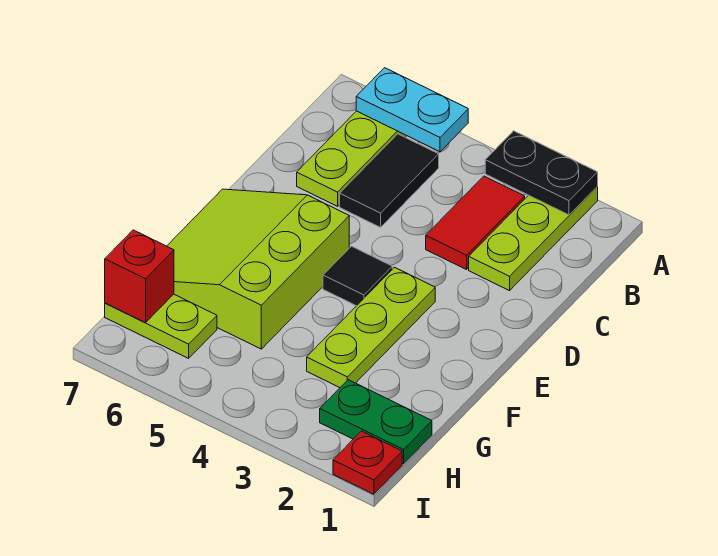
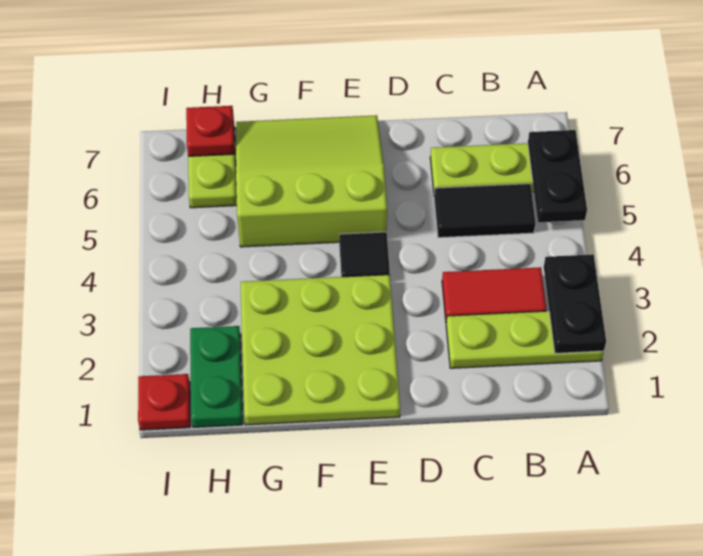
cyan plate A5:A6 level 2 -> black plate A5:A6 level 2
lime plate E3:G3 level 1 -> lime plate E1:G3 level 1
red brick H7 level 2 -> red plate H7 level 2

